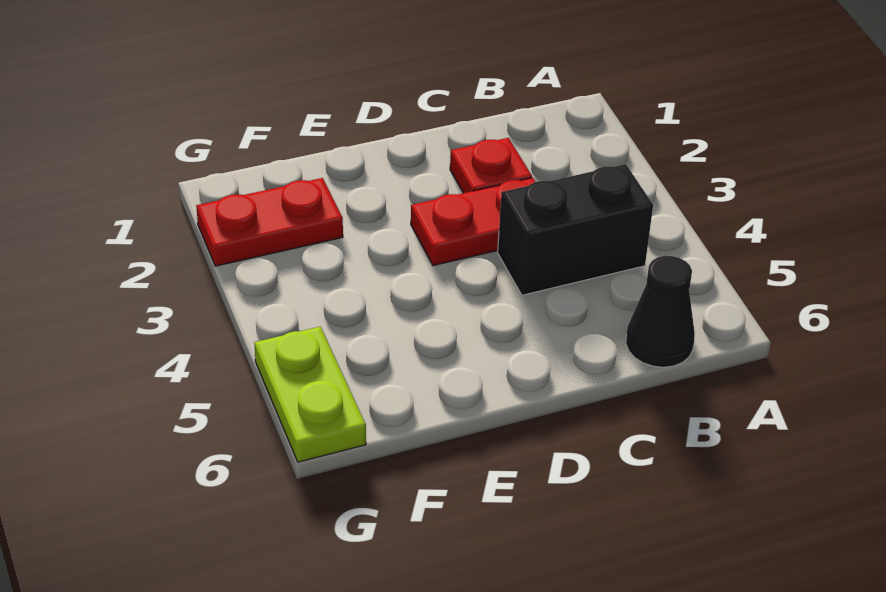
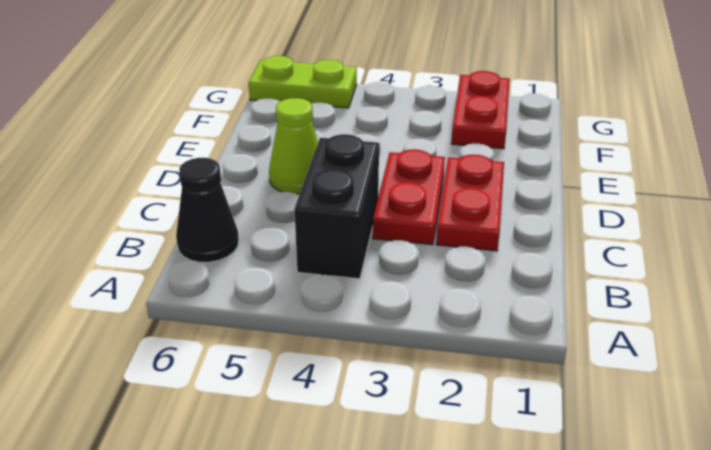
red plate C2 level 1 -> red plate C2:D2 level 1
none -> lime cone D5 level 1

